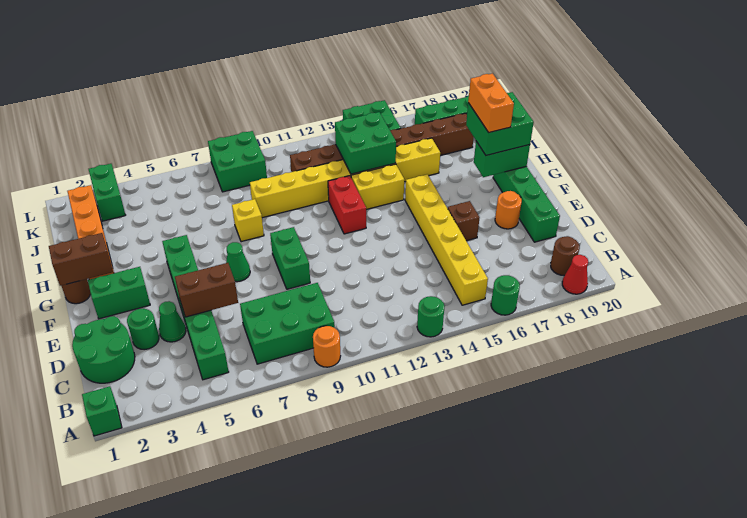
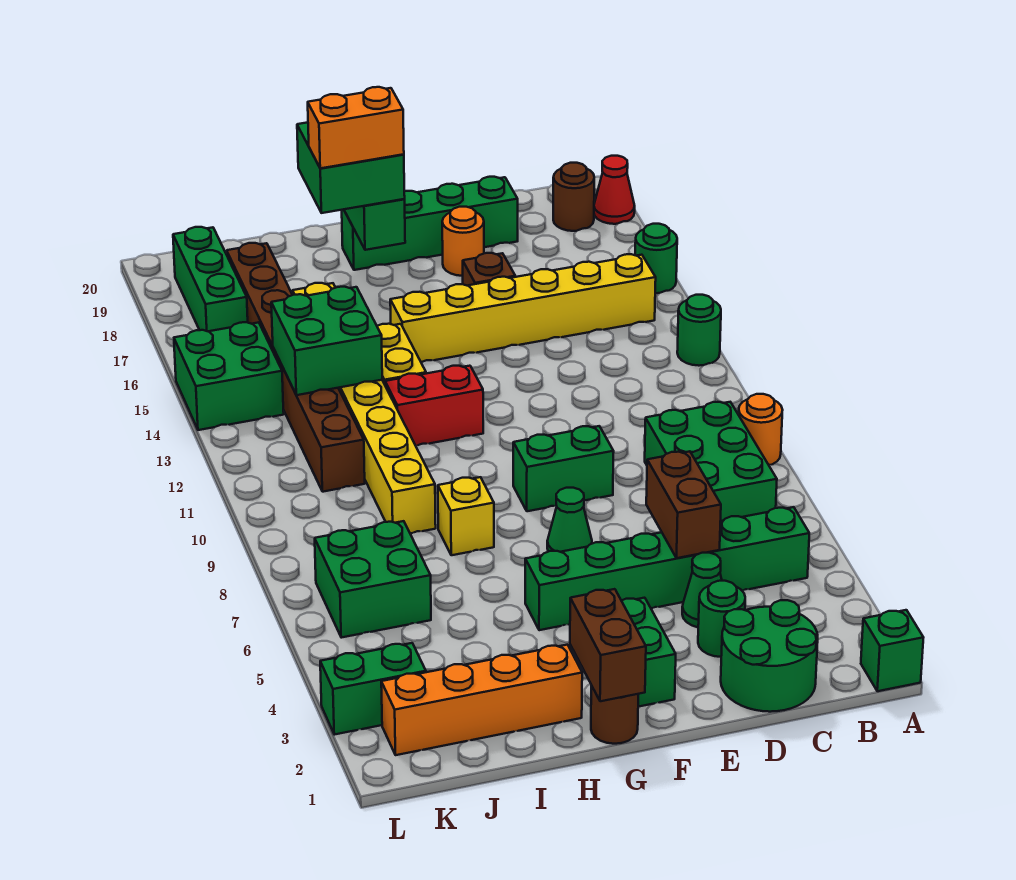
green brick K8:L9 level 1 -> green brick J6:K7 level 1

